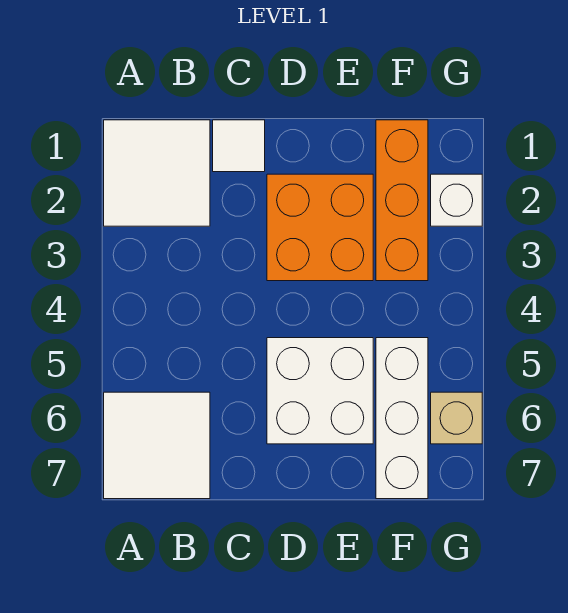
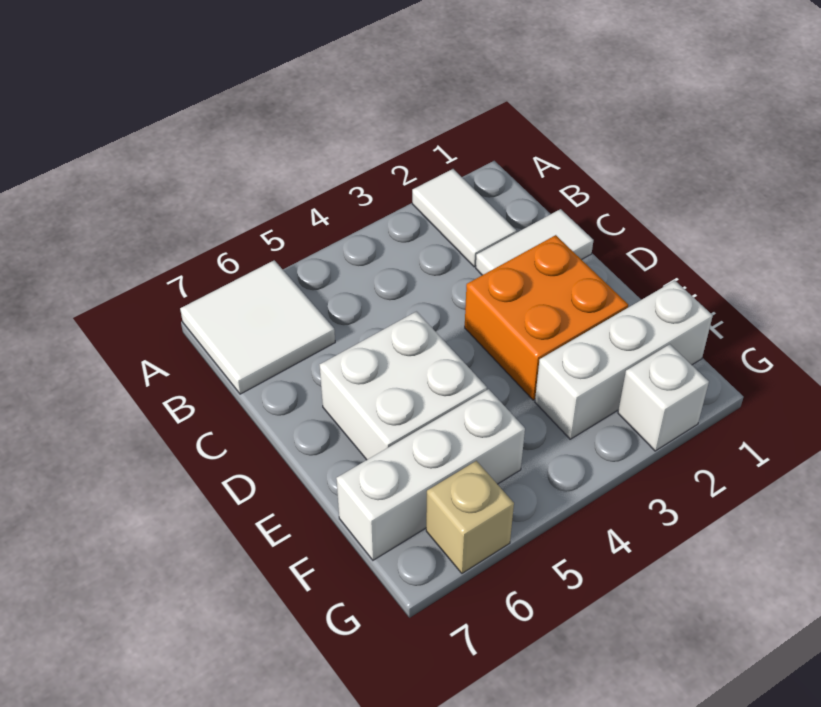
white tile A1:B2 level 1 -> white tile A2:B2 level 1
white tile C1 level 1 -> white tile C1:C2 level 1
orange brick F1:F3 level 1 -> white brick F1:F3 level 1

